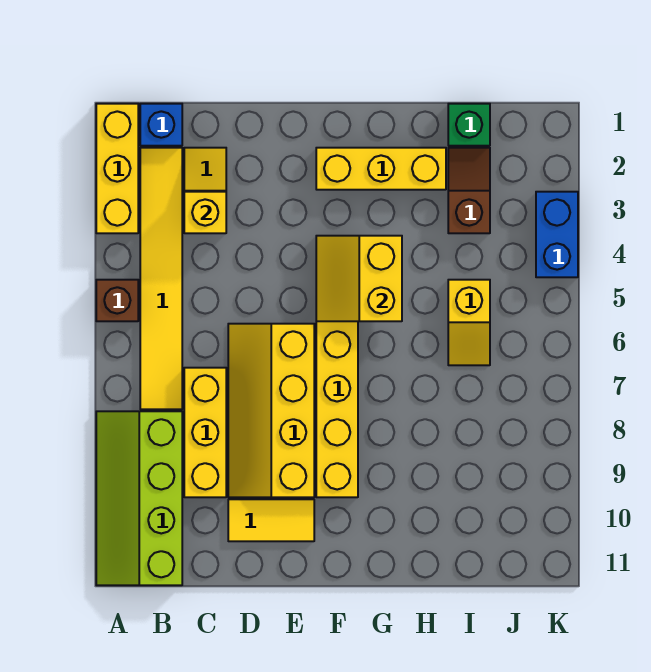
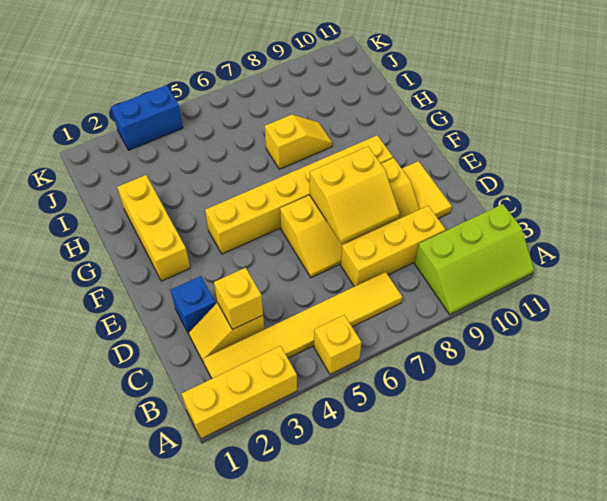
brown brick A5 level 1 -> yellow brick A5 level 1
lime slope A8:B11 level 1 top B -> lime slope A9:B11 level 1 top B
blue brick B1 level 1 -> blue brick D2 level 1
yellow slope F4:G5 level 2 top G -> yellow slope D7:E8 level 2 top E
green brick I1 level 1 -> none
brown slope I2:I3 level 1 top 3 -> none
yellow slope I5:I6 level 1 top 5 -> yellow slope H7:H8 level 1 top 7

